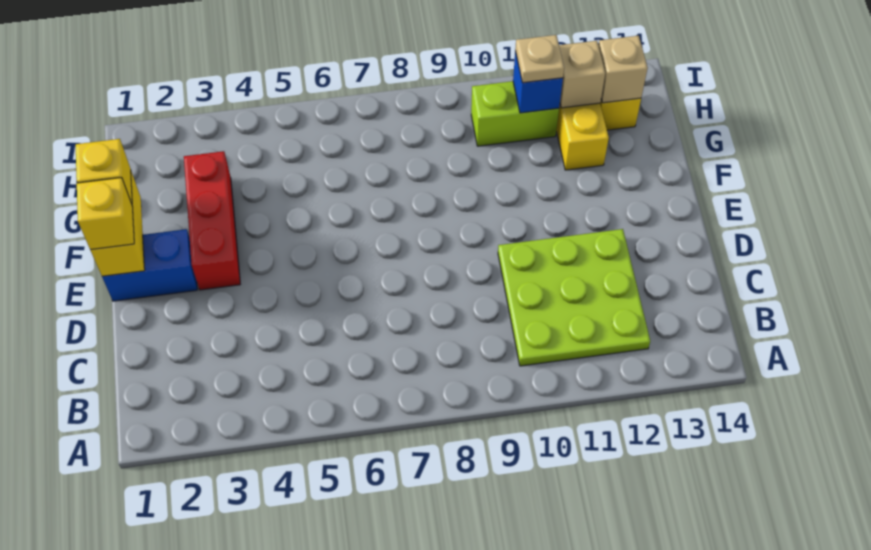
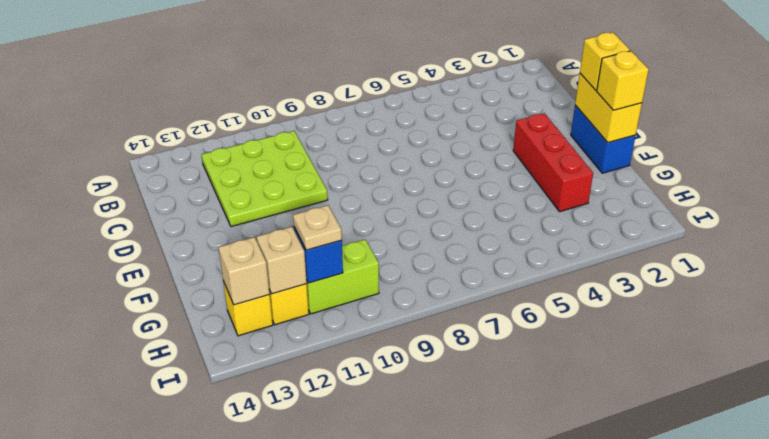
blue brick E1:E2 level 1 -> blue brick E1:F1 level 1

